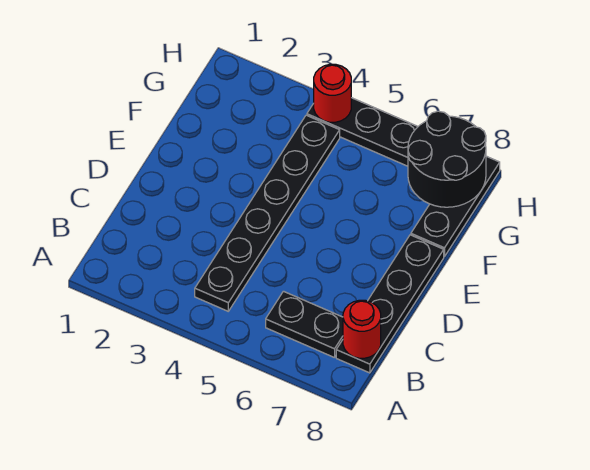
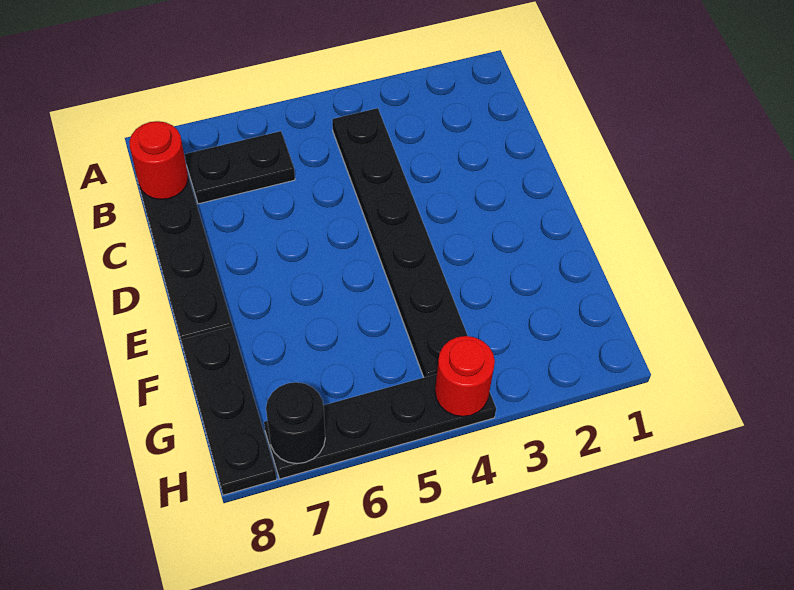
black round brick G7:H8 level 2 -> black round brick H7 level 2

